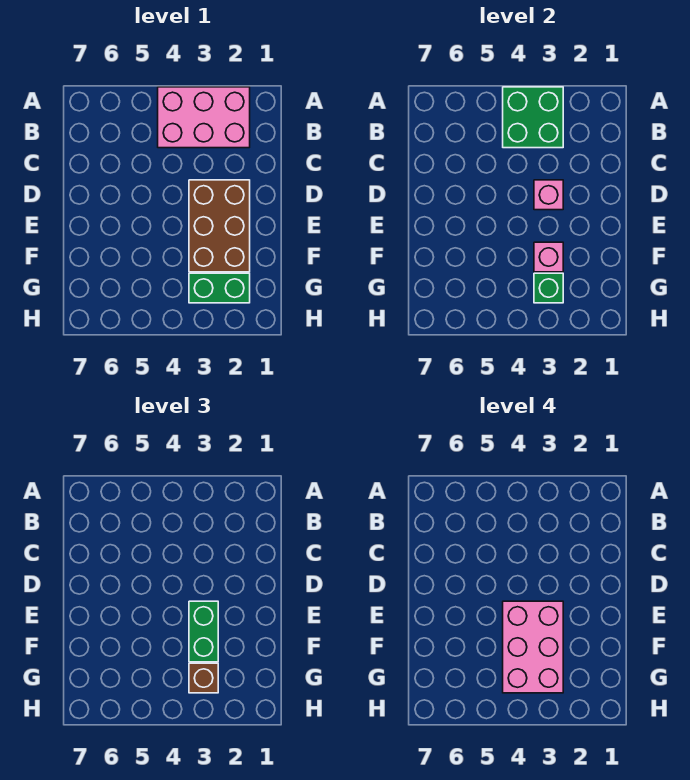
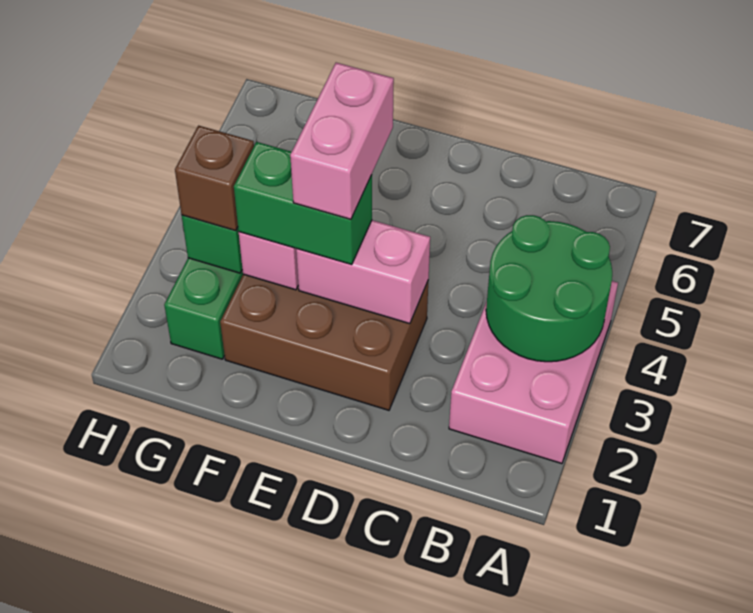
green brick A3:B4 level 2 -> green round brick A3:B4 level 2
pink brick D3 level 2 -> pink brick D3:E3 level 2
pink brick E3:G4 level 4 -> pink brick E3:E4 level 4

